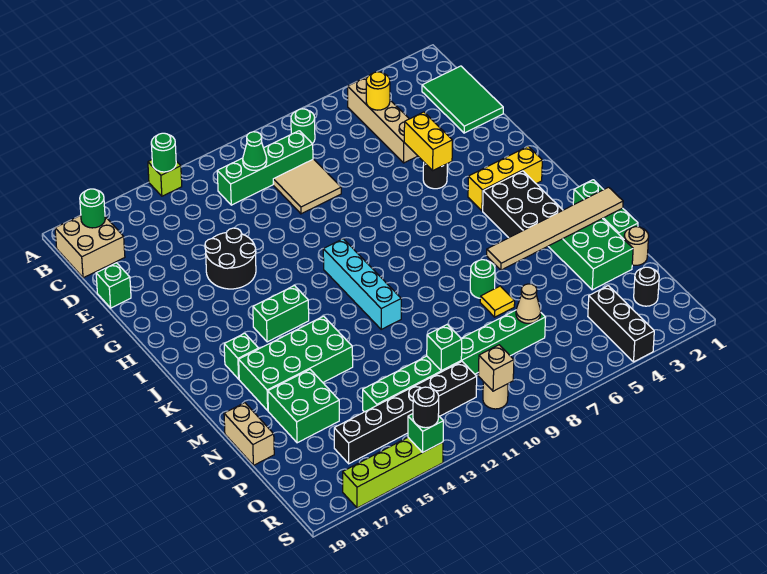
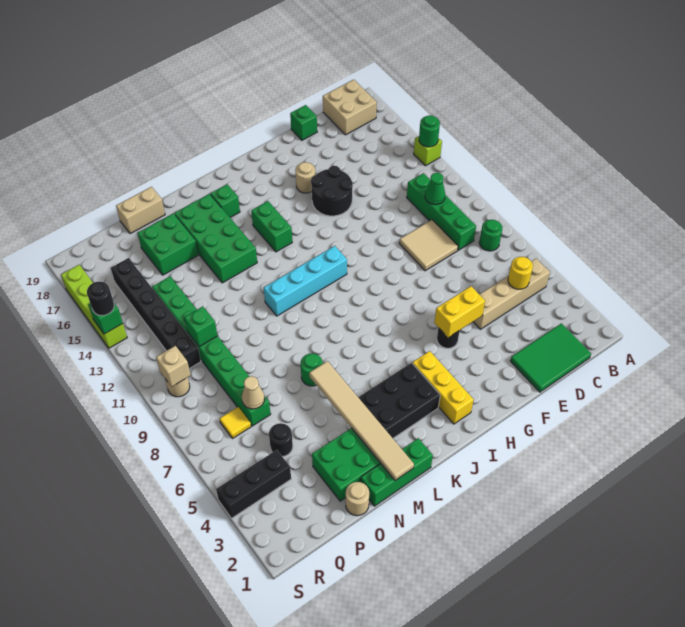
green round brick B18 level 2 -> none
none -> tan round brick G16 level 1
yellow tile N7 level 1 -> yellow tile Q7 level 1
black round brick Q2 level 1 -> black round brick P5 level 1

